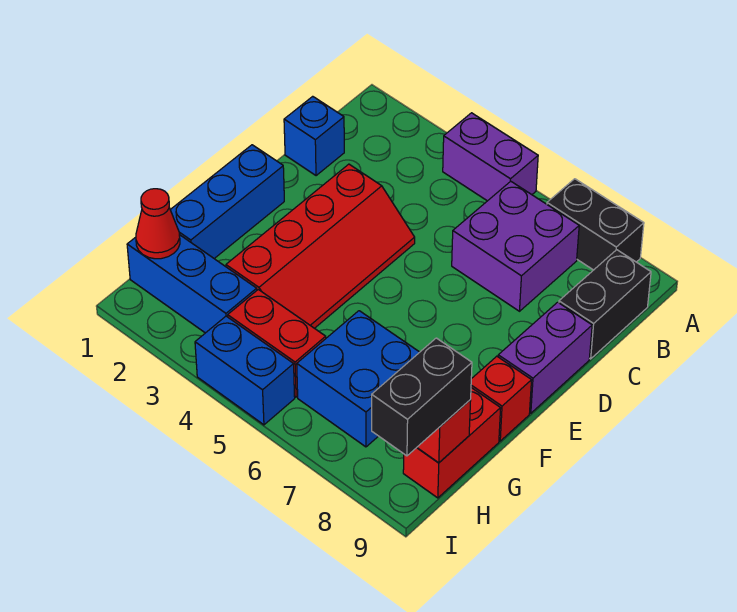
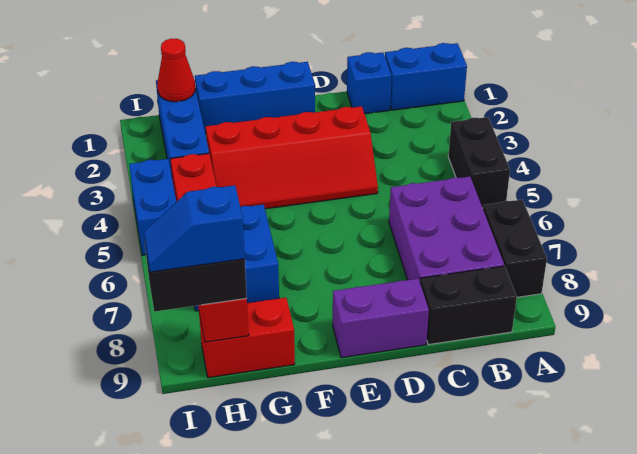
none -> blue brick A1:B1 level 1
purple brick A4:A5 level 1 -> black brick A4:A5 level 1
purple brick B6:C7 level 1 -> purple brick B6:C8 level 1
red brick F9 level 1 -> none
none -> blue slope H9:I9 level 4 top H

